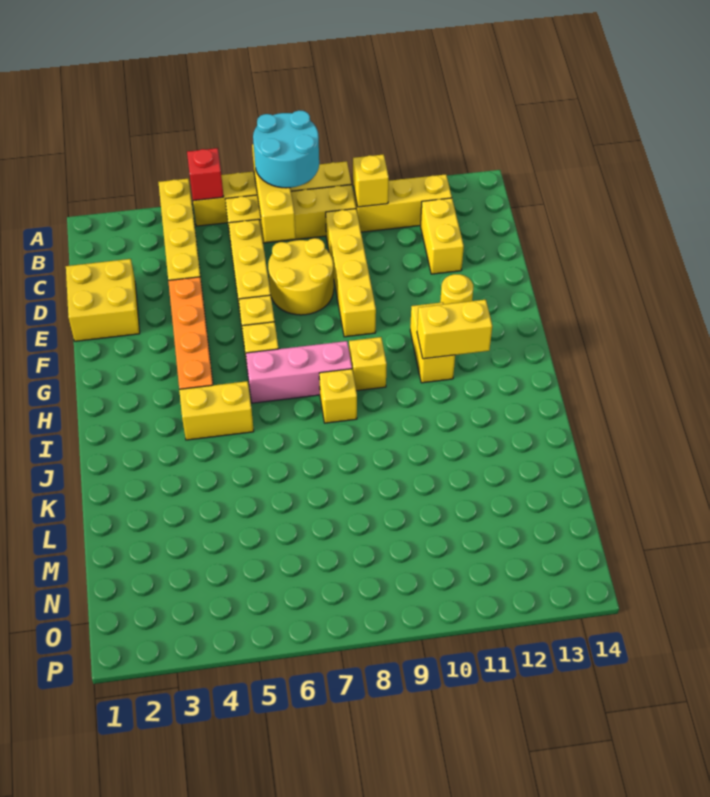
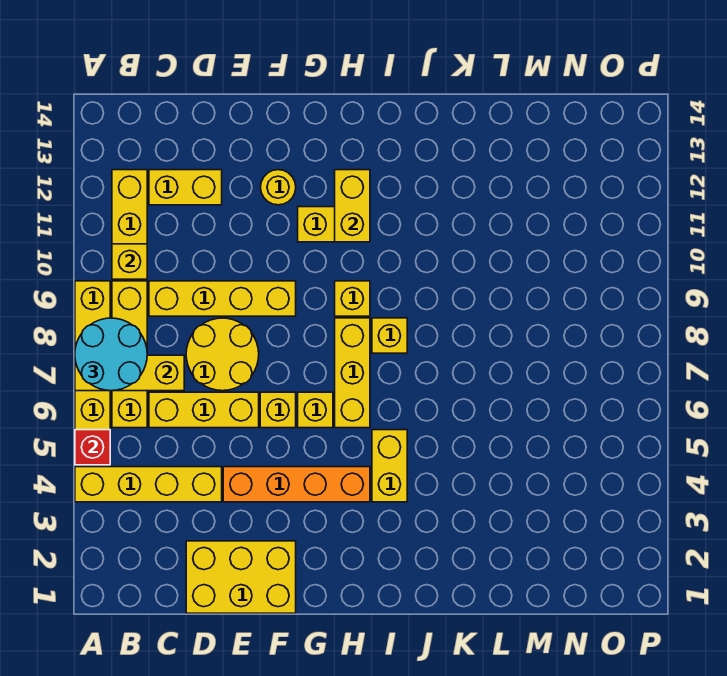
yellow brick D1:E2 level 1 -> yellow brick D1:F2 level 1
pink brick H6:H8 level 1 -> yellow brick H6:H8 level 1

